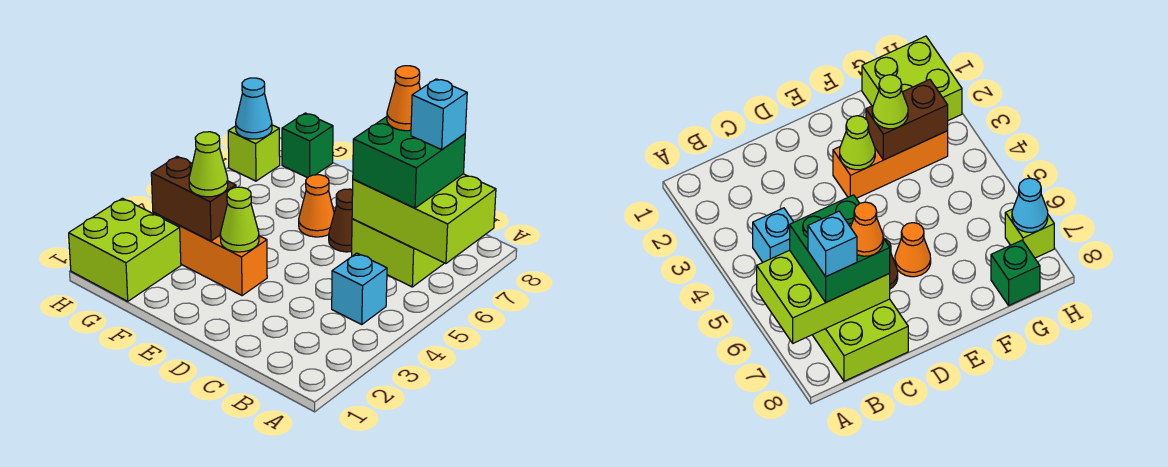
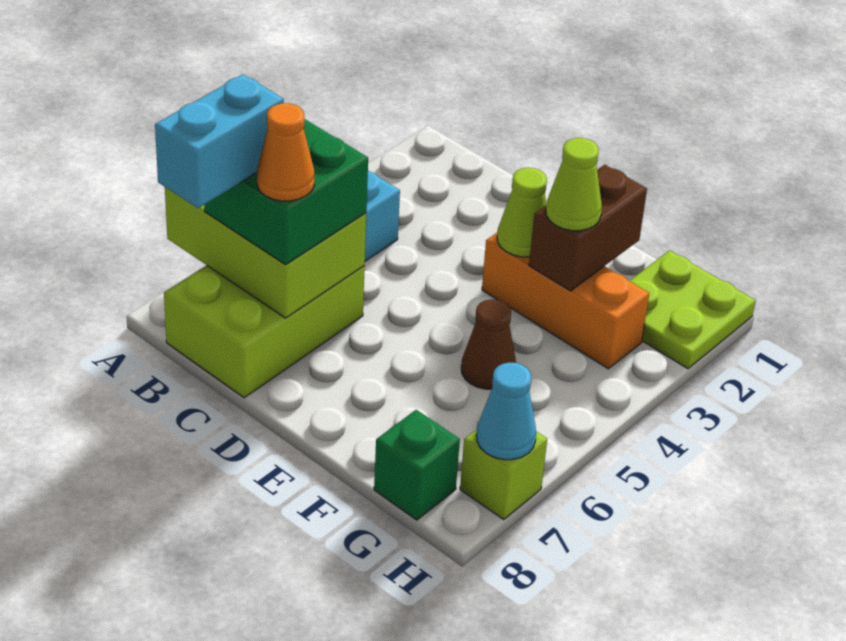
cyan brick B7 level 4 -> cyan brick B7:B8 level 4
brown cone D6 level 1 -> brown cone F5 level 1
orange cone E6 level 1 -> none
brown brick F3:G3 level 2 -> brown brick F2:F3 level 2
lime brick G1:H2 level 1 -> lime plate G1:H2 level 1

